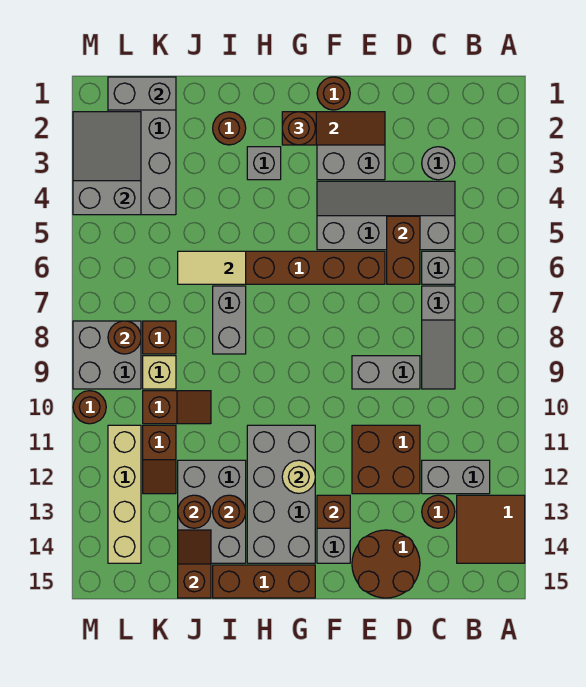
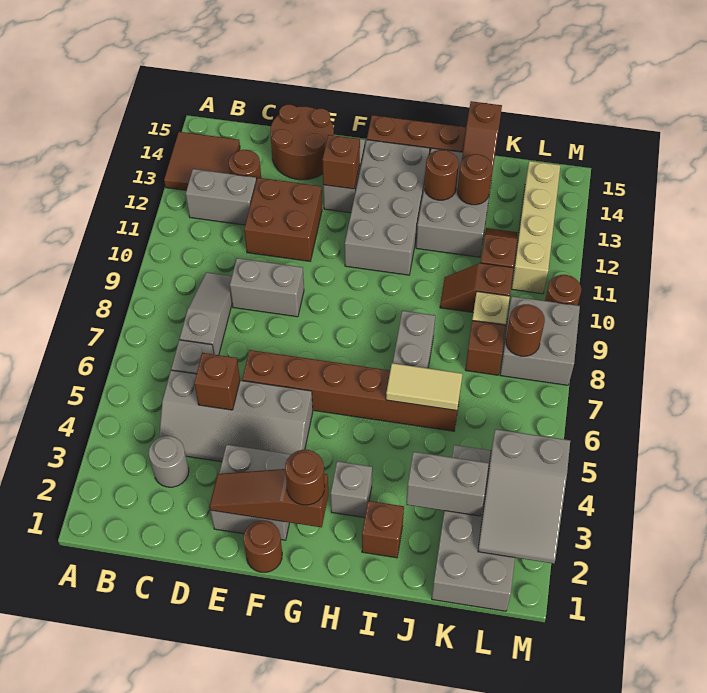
brown brick D5:D6 level 2 -> brown brick D5 level 2
tan round brick G12 level 2 -> none
brown round brick I2 level 1 -> brown brick I2 level 1
grey brick K1:L1 level 2 -> grey brick J3:K3 level 2

